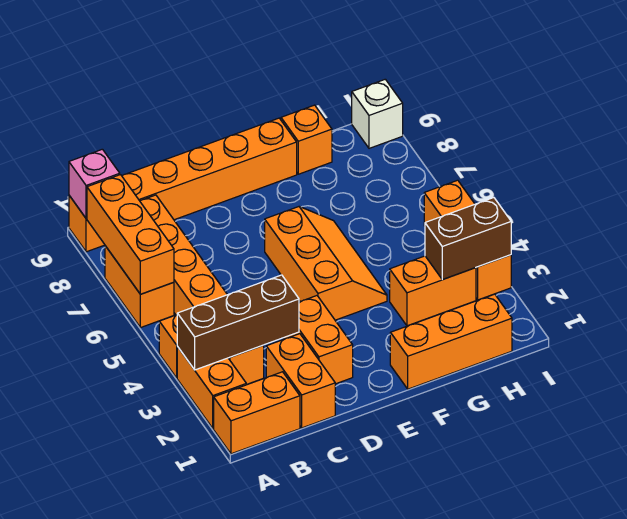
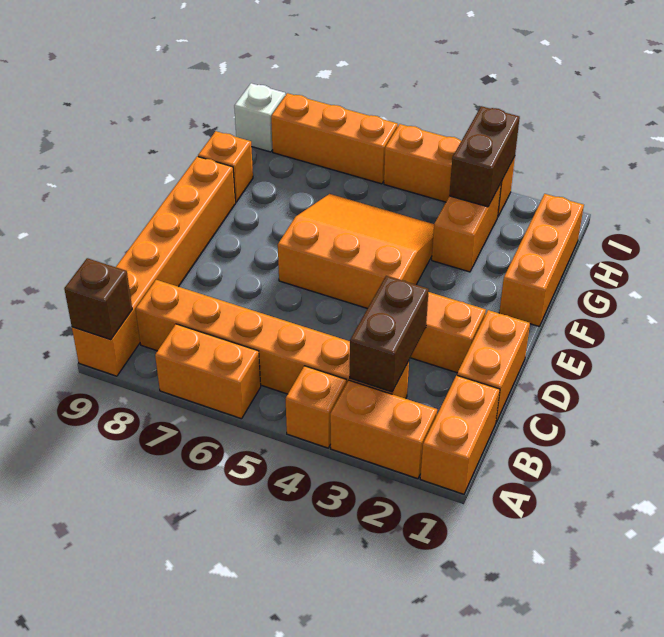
brown brick A3:C3 level 2 -> brown brick B3:C3 level 2
orange brick A6:A8 level 2 -> orange brick I6:I8 level 1
pink brick A9 level 2 -> brown brick A9 level 2
orange brick C1:C2 level 1 -> orange brick C1:D1 level 1
orange slope E4:F6 level 1 top E -> orange slope E4:G6 level 1 top E

